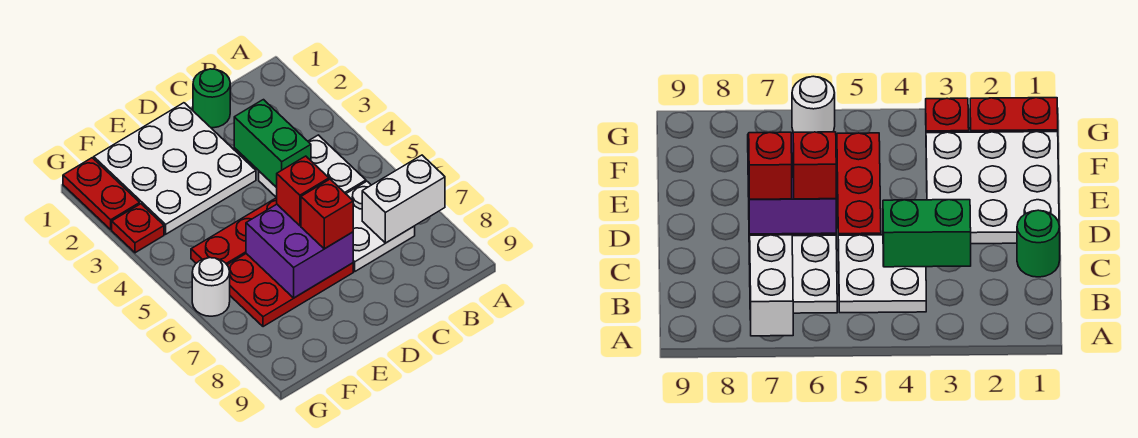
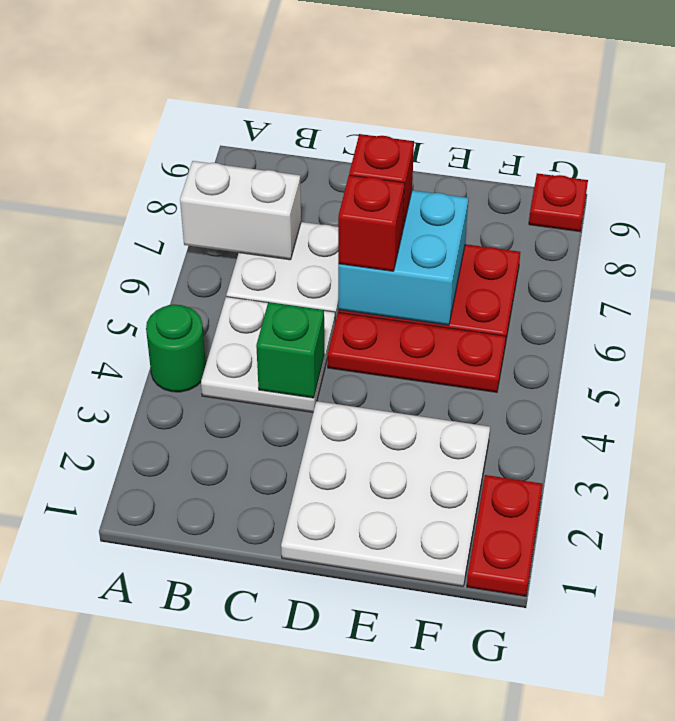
green round brick C1 level 1 -> green round brick A4 level 1
green brick C3:C4 level 2 -> green brick C4 level 2
purple brick D6:E7 level 2 -> cyan brick D6:E7 level 2
red plate G3 level 1 -> red plate G9 level 1
white round brick G6 level 1 -> none

